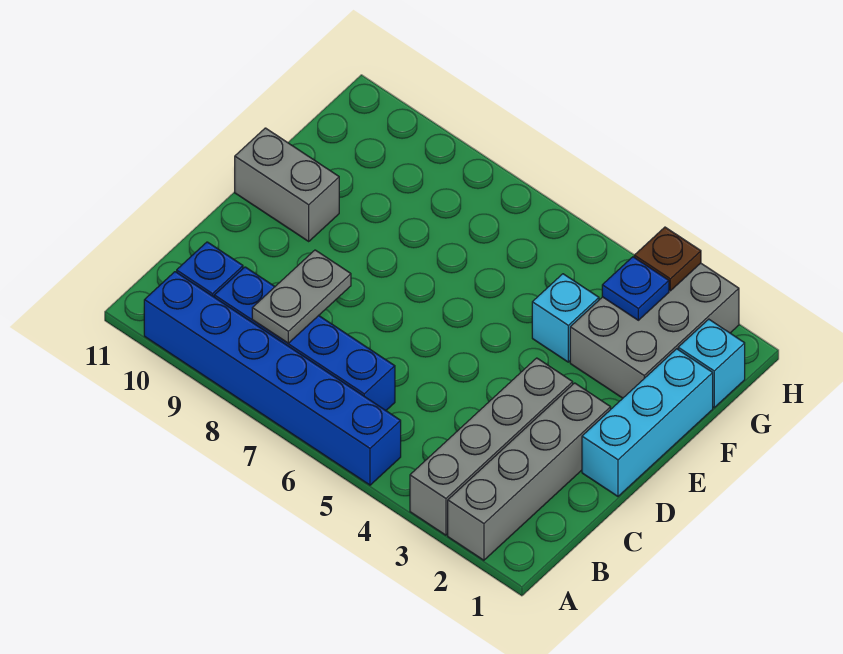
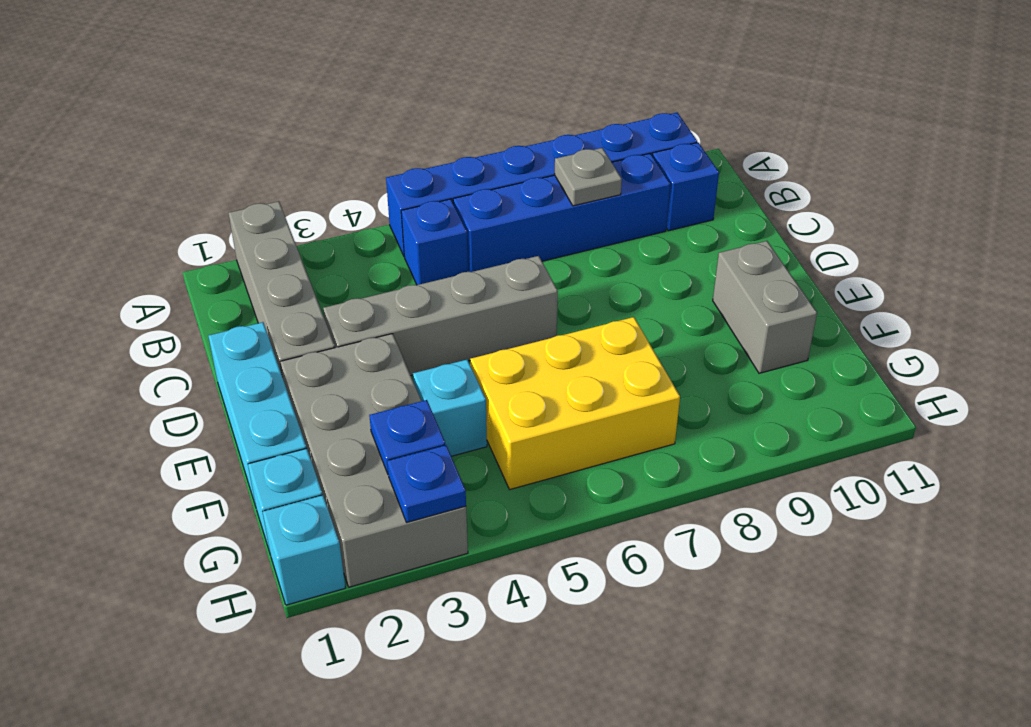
grey brick A3:D3 level 1 -> grey brick D3:D6 level 1
none -> blue brick B5 level 1
grey plate B8:C8 level 2 -> grey plate B8 level 2
grey brick E10:E11 level 1 -> grey brick E10:F10 level 1
grey brick F2:H3 level 1 -> grey brick E2:H3 level 1
none -> yellow brick F5:G7 level 1
none -> cyan brick H1 level 1
brown plate H3 level 2 -> blue plate H3 level 2

